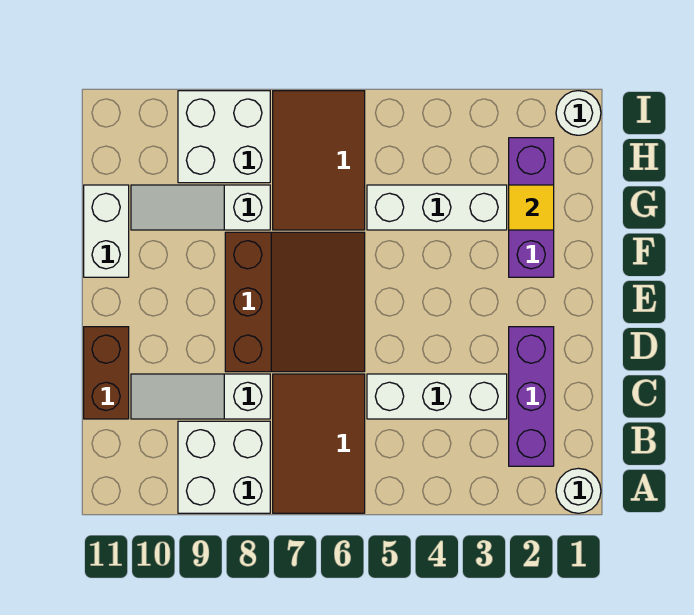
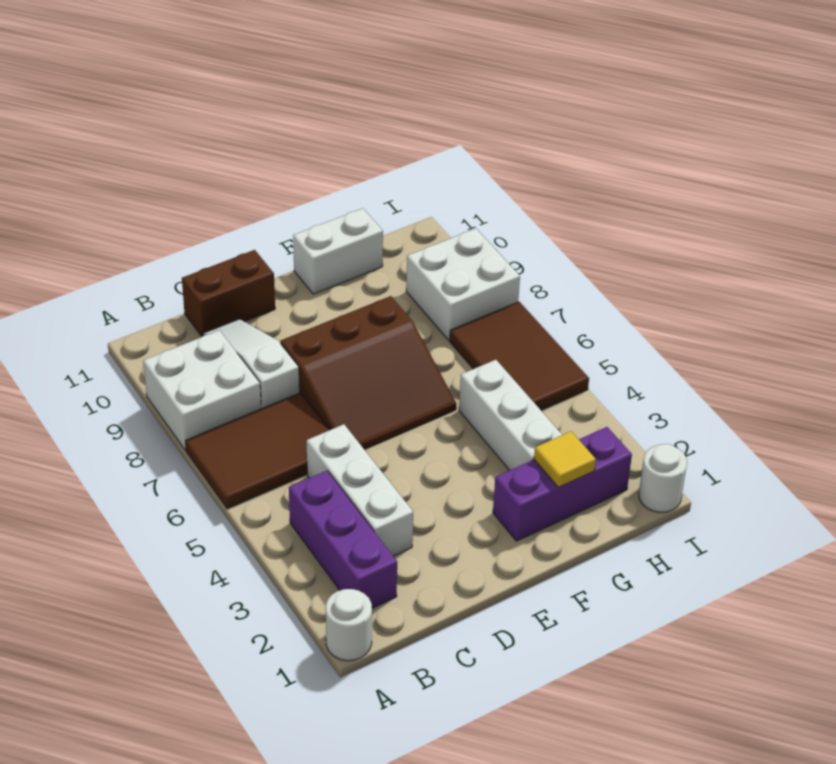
purple brick B2:D2 level 1 -> purple brick B2:B4 level 1
brown tile G6:I7 level 1 -> brown tile H5:I7 level 1
white slope G8:G10 level 1 top 8 -> none

